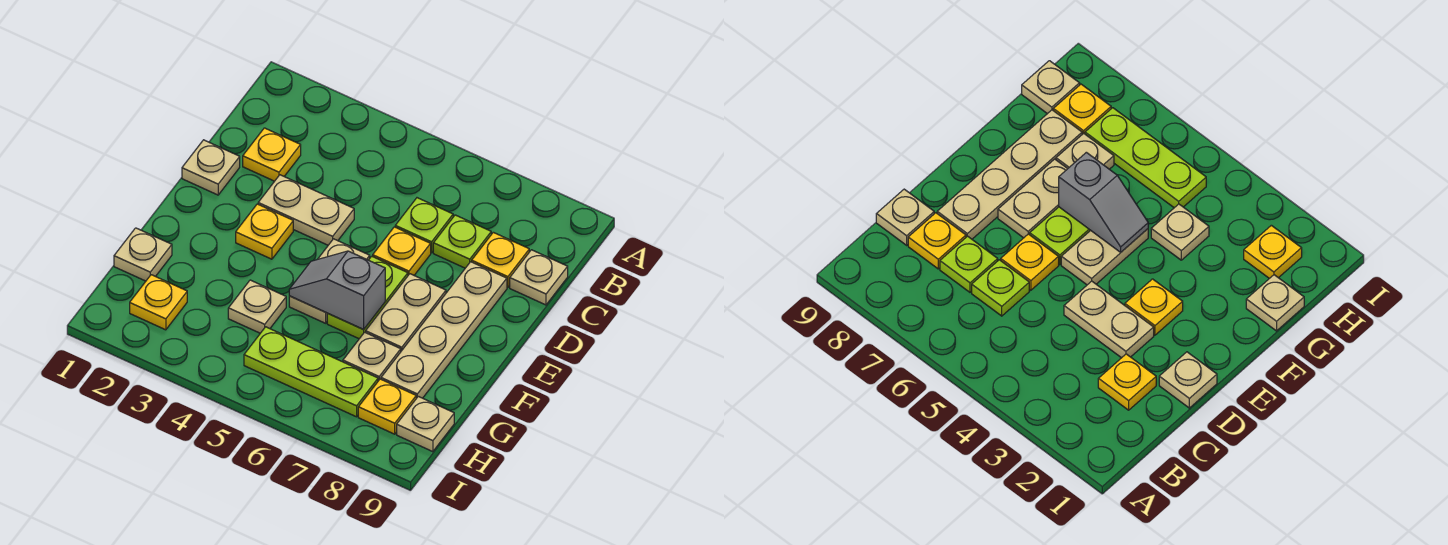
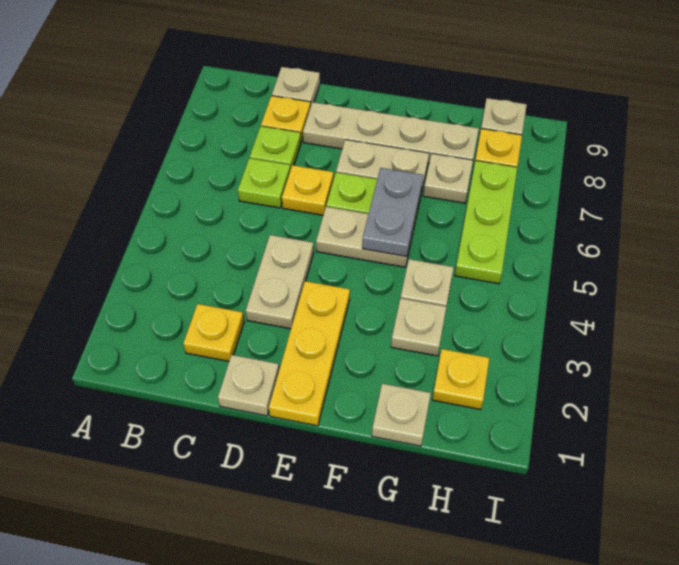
yellow plate E3 level 1 -> yellow plate E1:E3 level 1
grey slope F5:F6 level 2 top 6 -> grey plate F5:F6 level 2
none -> tan plate G3 level 1

